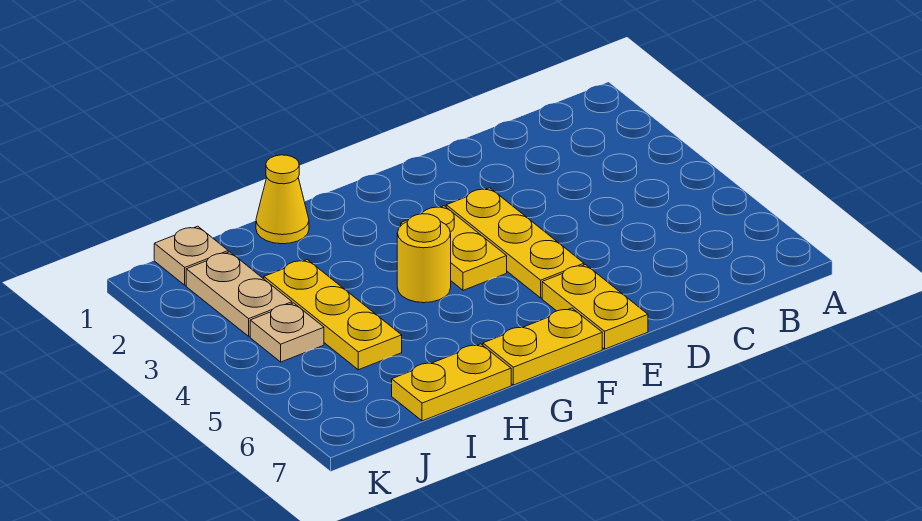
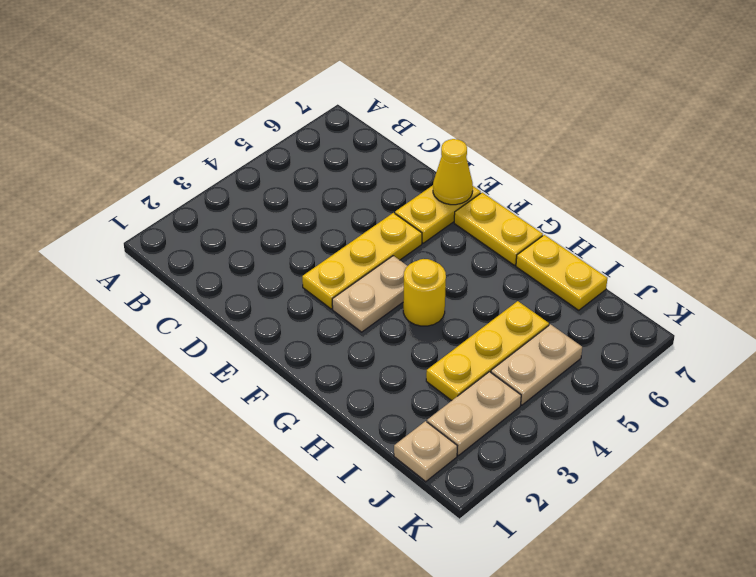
yellow plate F3:F4 level 1 -> tan plate F3:F4 level 1
yellow cone H1 level 1 -> yellow cone E7 level 2
tan plate J4 level 1 -> tan plate J4:J5 level 1

